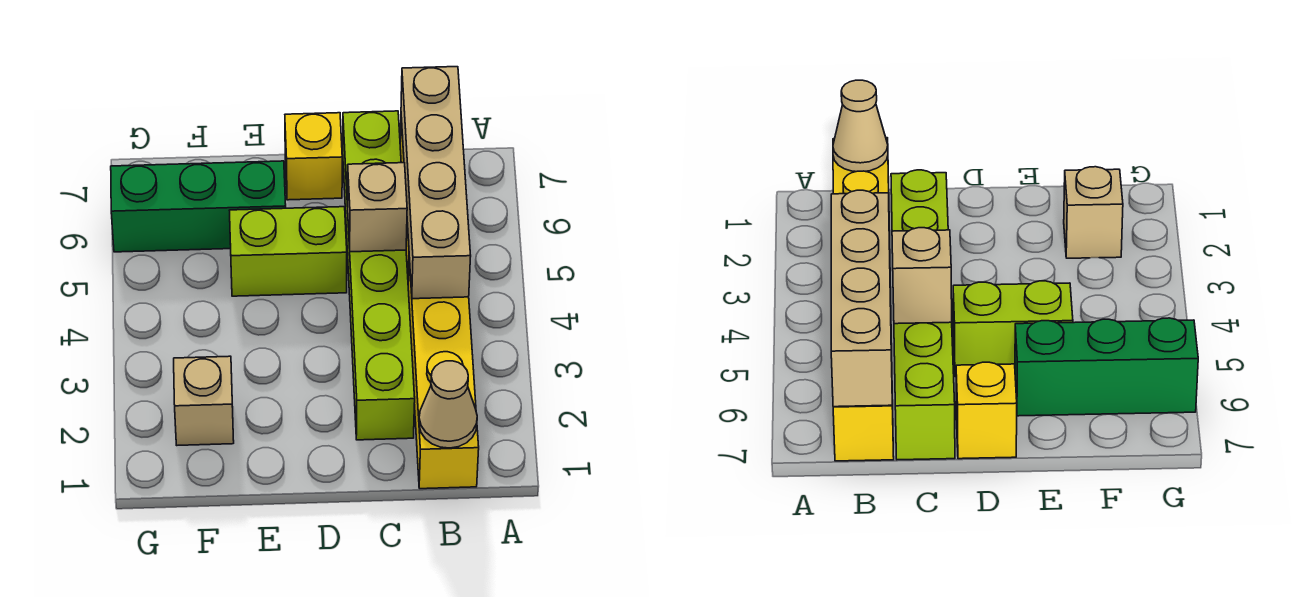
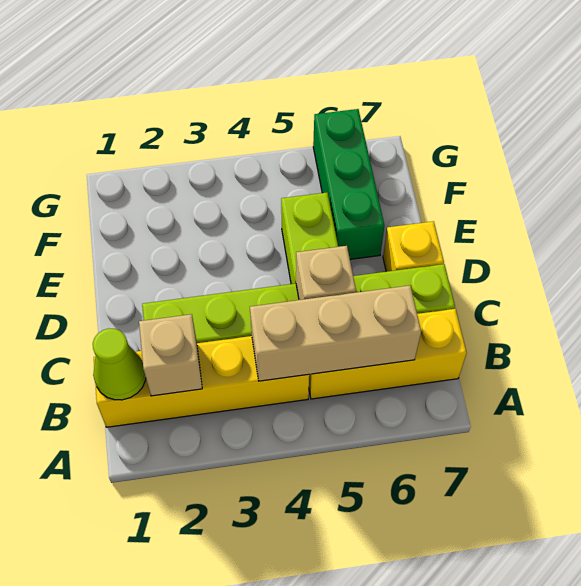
tan cone B1 level 2 -> lime cone B1 level 2
tan brick B4:B7 level 2 -> tan brick B4:B6 level 2
tan brick F2 level 1 -> tan brick B2 level 2

